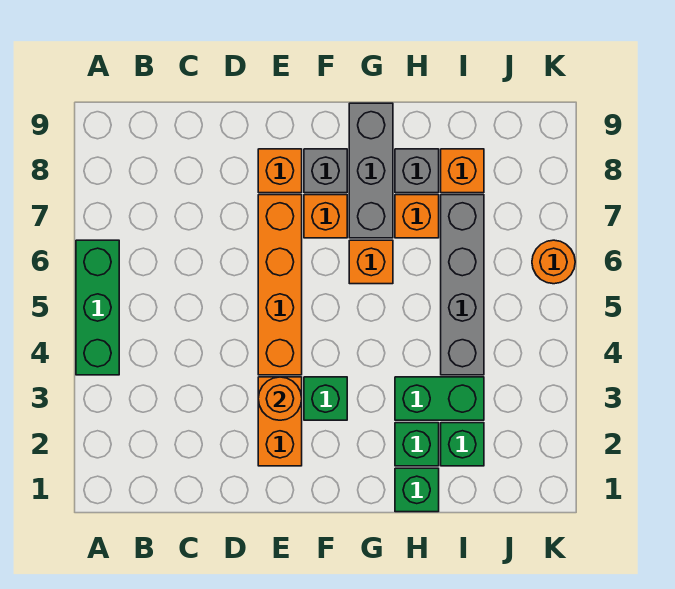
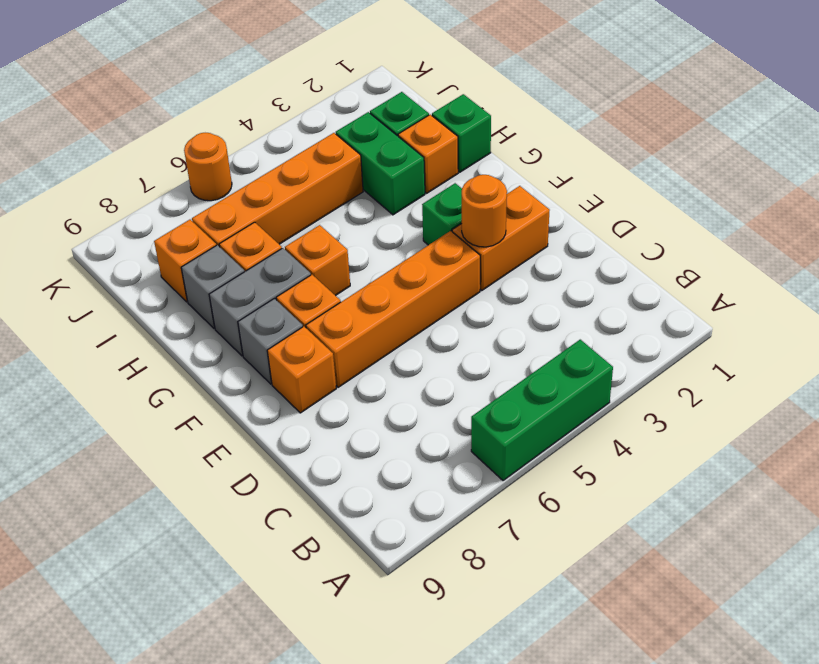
grey brick G7:G9 level 1 -> grey brick G7:G8 level 1
green brick H2 level 1 -> orange brick H2 level 1
grey brick I4:I7 level 1 -> orange brick I4:I7 level 1

